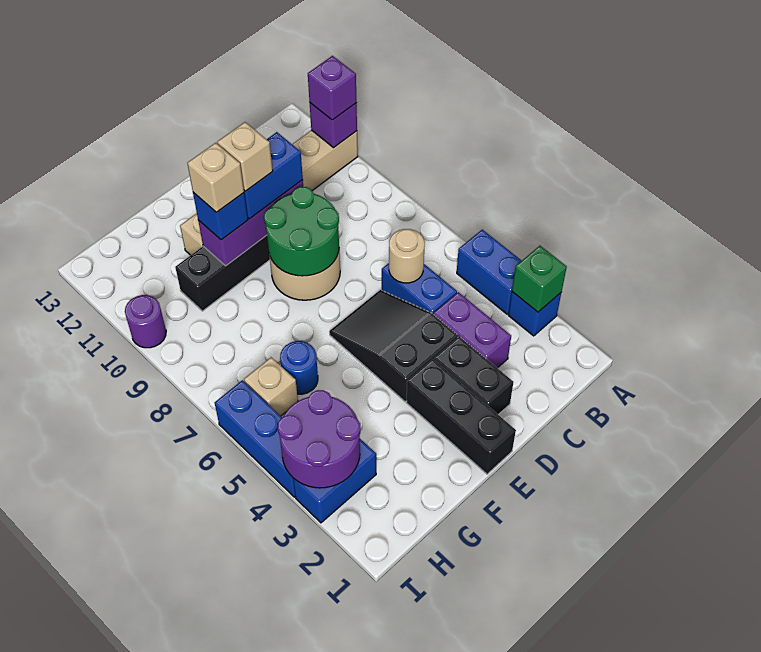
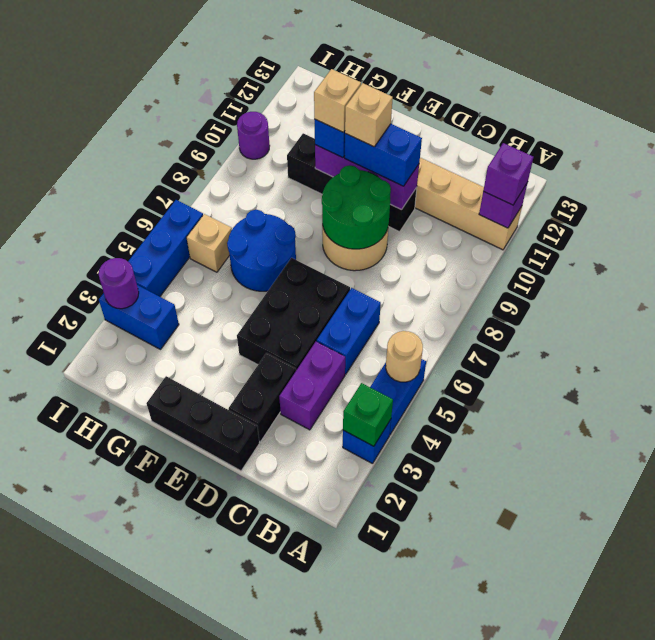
tan round brick C6 level 2 -> tan round brick A5 level 2
black slope D4:E6 level 1 top 4 -> black brick D4:E6 level 1
black brick E1:E3 level 1 -> black brick D1:F1 level 1
blue round brick G6 level 1 -> blue round brick F6:G7 level 1
purple round brick H3:I4 level 2 -> purple round brick I3 level 2

